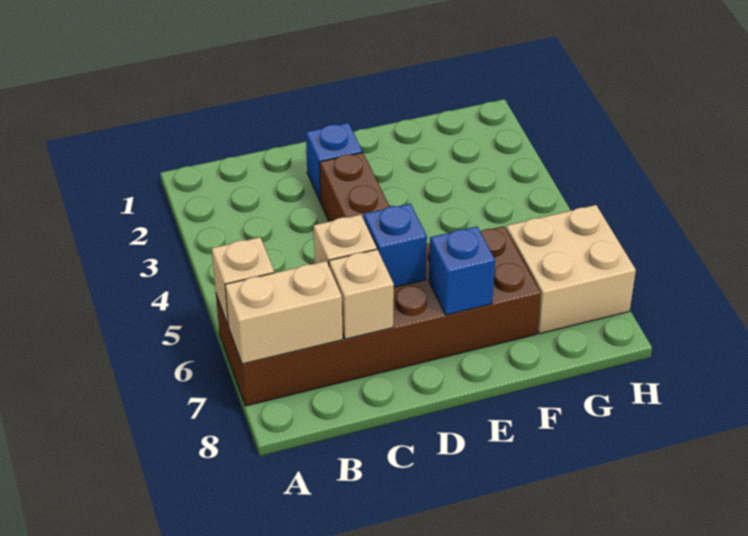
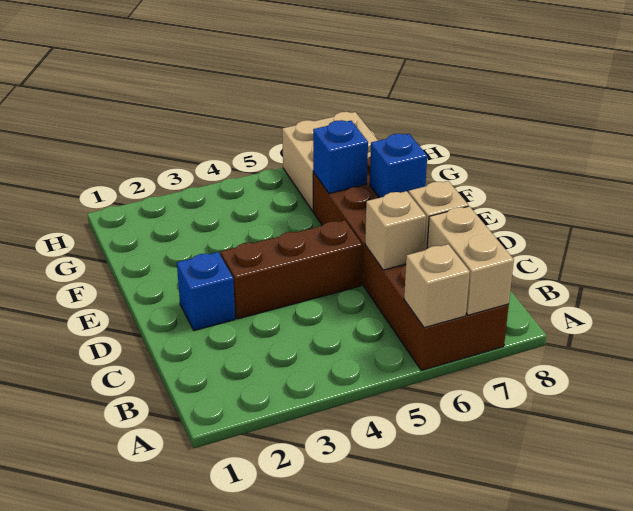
blue brick D6 level 2 -> blue brick F6 level 2

